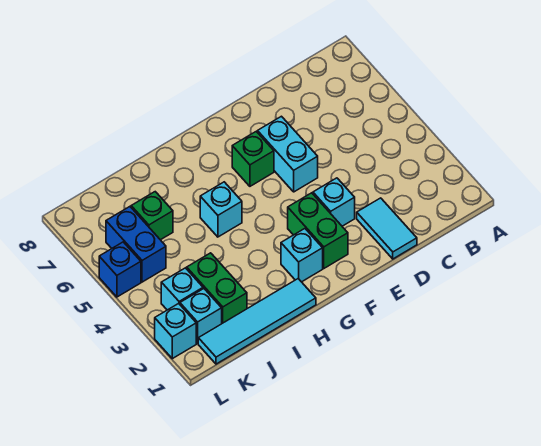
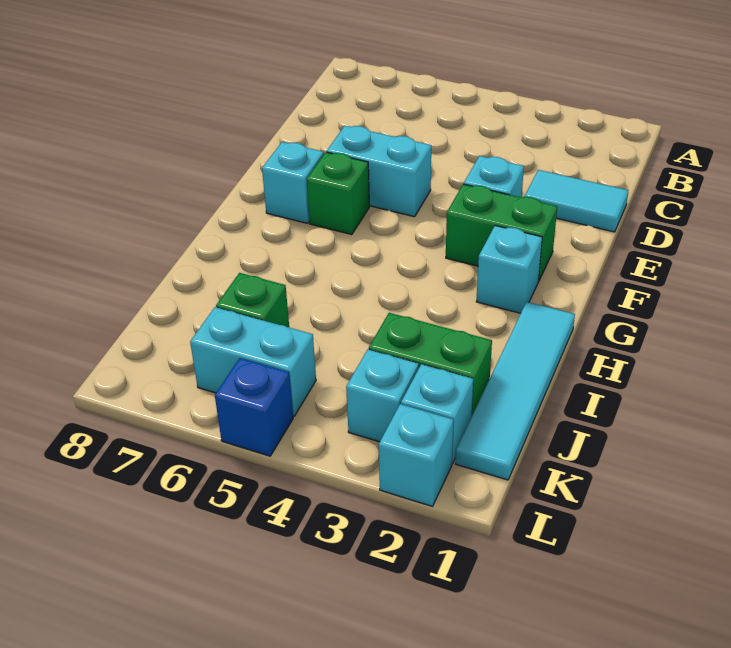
cyan brick H5 level 1 -> cyan brick F7 level 1
blue brick K5:K6 level 1 -> cyan brick K5:K6 level 1

